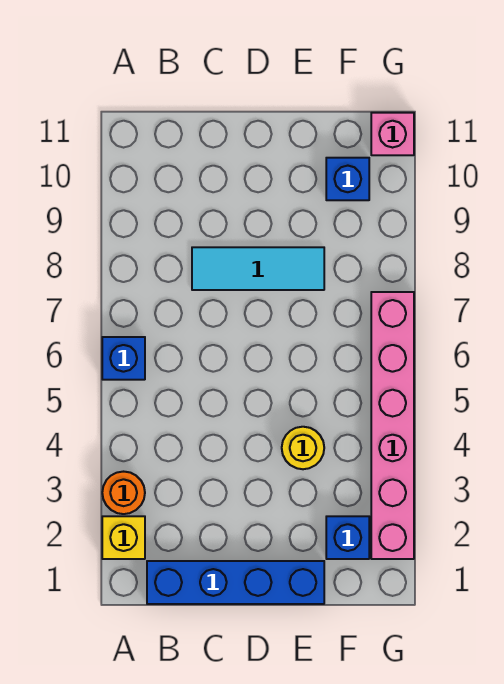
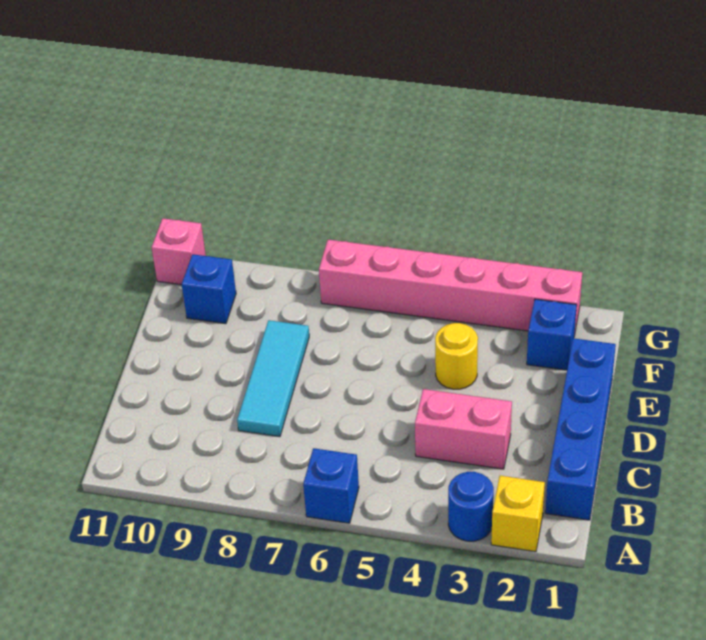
orange round brick A3 level 1 -> blue round brick A3 level 1
none -> pink brick C3:C4 level 1

